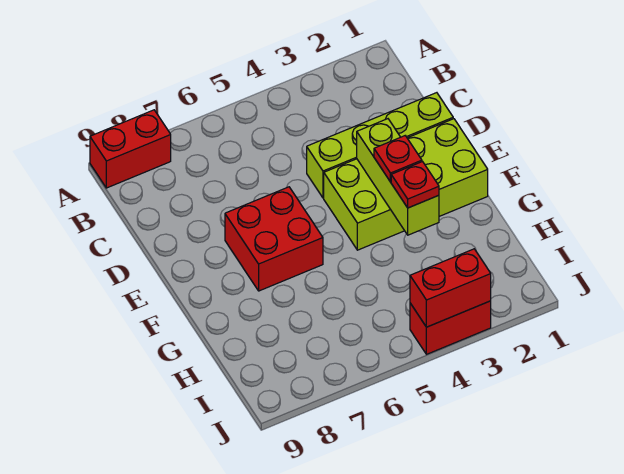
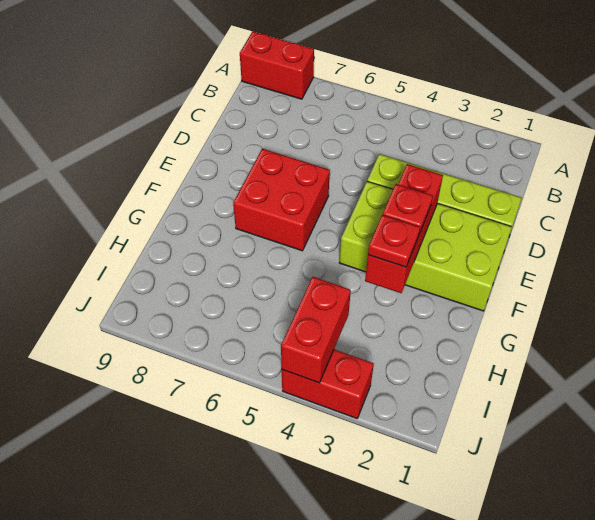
lime brick E3:G3 level 2 -> red brick E3:G3 level 2
red brick J3:J4 level 2 -> red brick I4:J4 level 2

